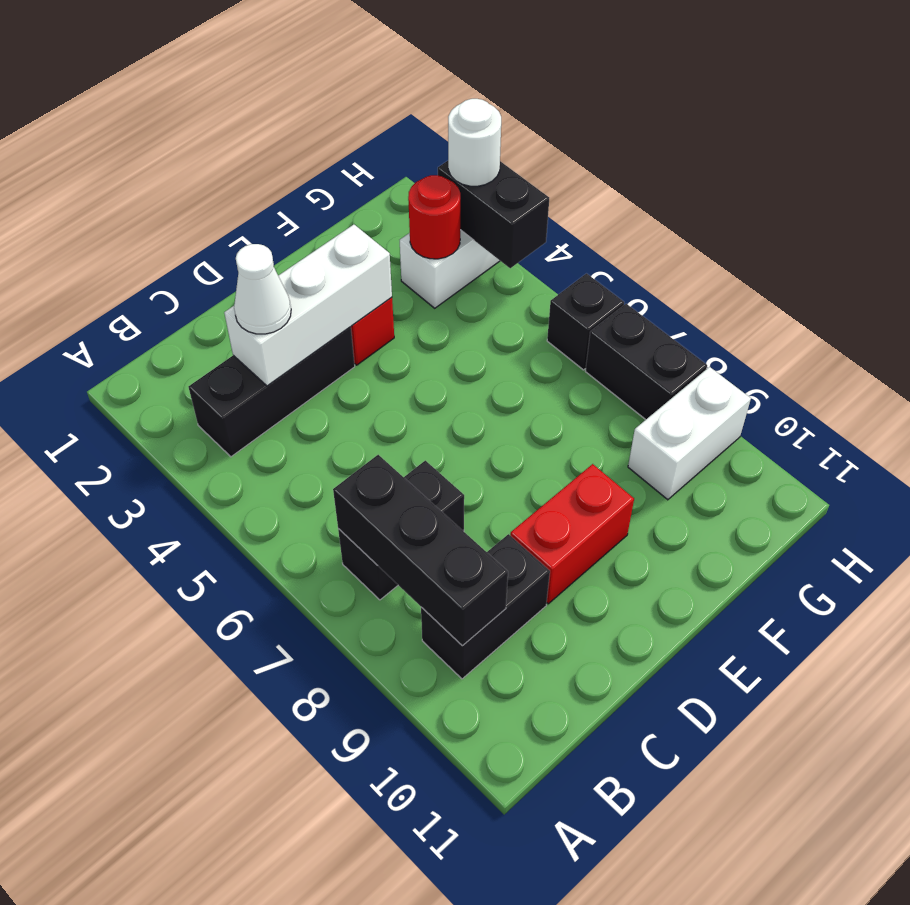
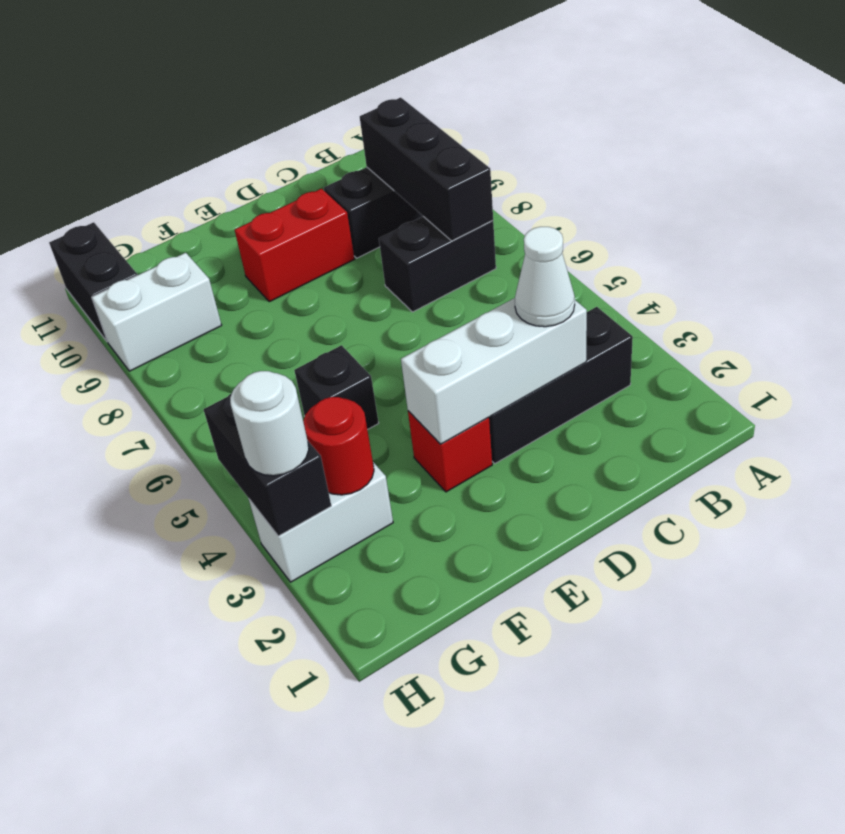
black brick H6 level 1 -> black brick F5 level 1
black brick H7:H8 level 1 -> black brick H10:H11 level 1

